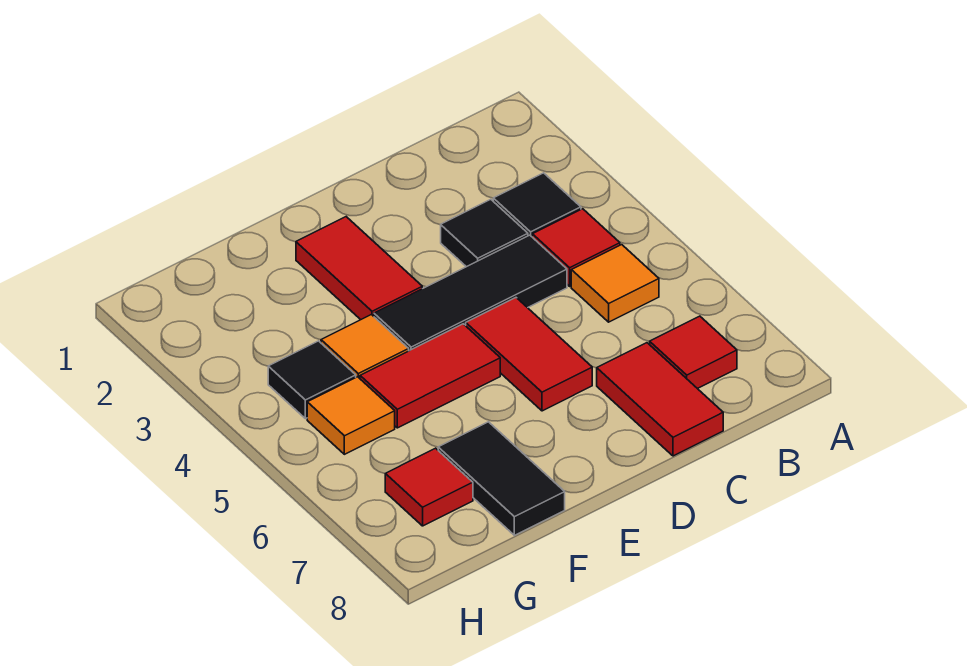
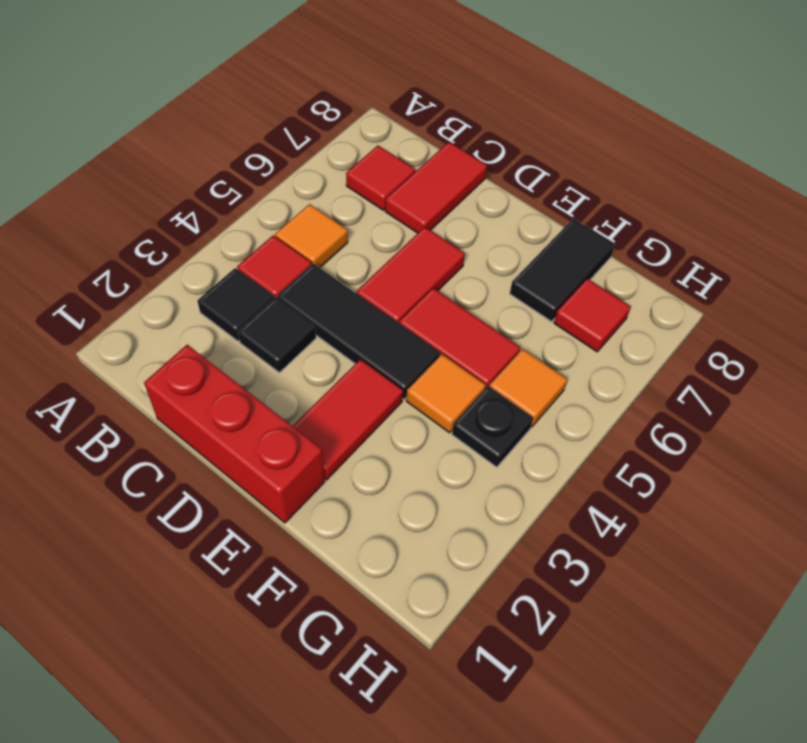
none -> red brick C1:E1 level 1
black tile G4 level 1 -> black plate G4 level 1

